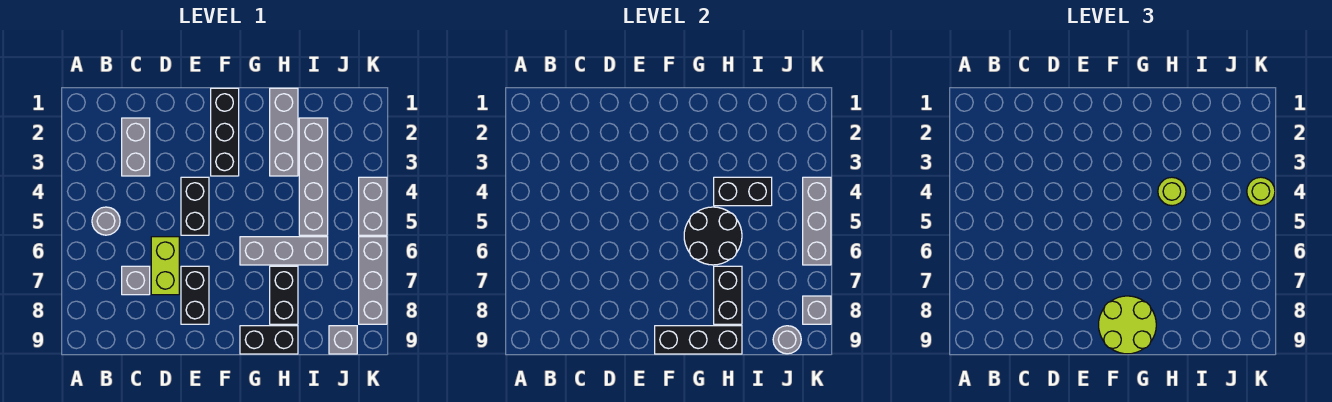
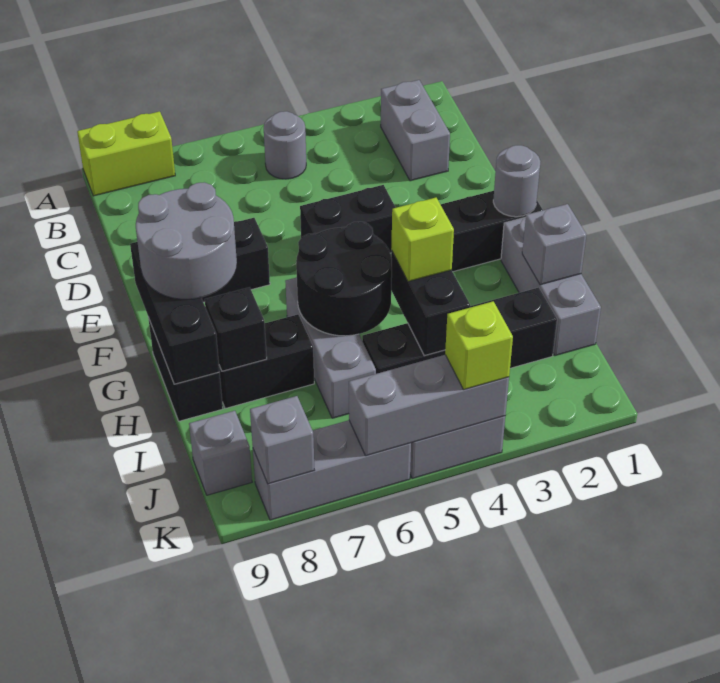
grey brick C2:C3 level 1 -> grey brick B2:C2 level 1
grey brick C7 level 1 -> grey brick H1 level 2
lime brick D6:D7 level 1 -> lime brick A8:A9 level 1
lime round brick F8:G9 level 3 -> grey round brick F8:G9 level 3
grey brick H1:H3 level 1 -> grey brick G1:I1 level 1
lime round brick H4 level 3 -> lime brick H4 level 3
black brick H7:H8 level 2 -> black brick H8 level 2
grey brick I2:I5 level 1 -> black brick I2:I5 level 1
grey round brick J9 level 2 -> grey round brick F1 level 2
lime round brick K4 level 3 -> lime brick K4 level 3

